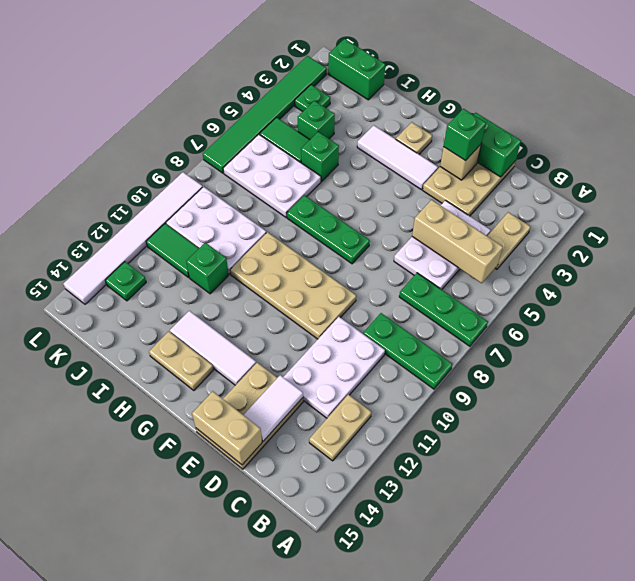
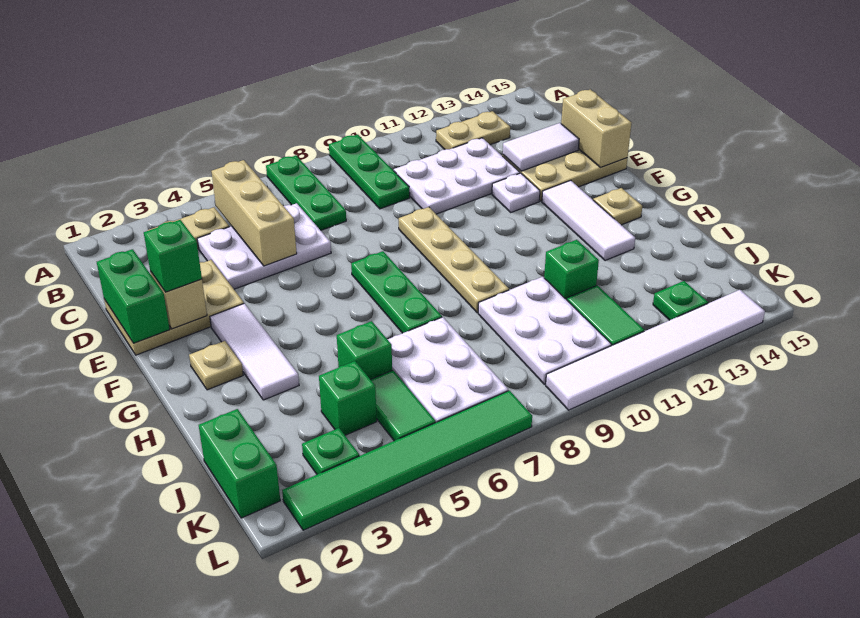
tan plate E9:H10 level 1 -> tan plate E9:H9 level 1
none -> white plate E12 level 1
tan plate G14:H14 level 1 -> tan plate G14 level 1

